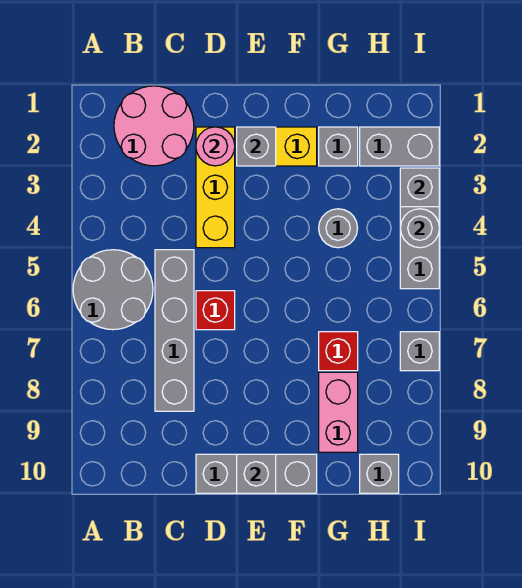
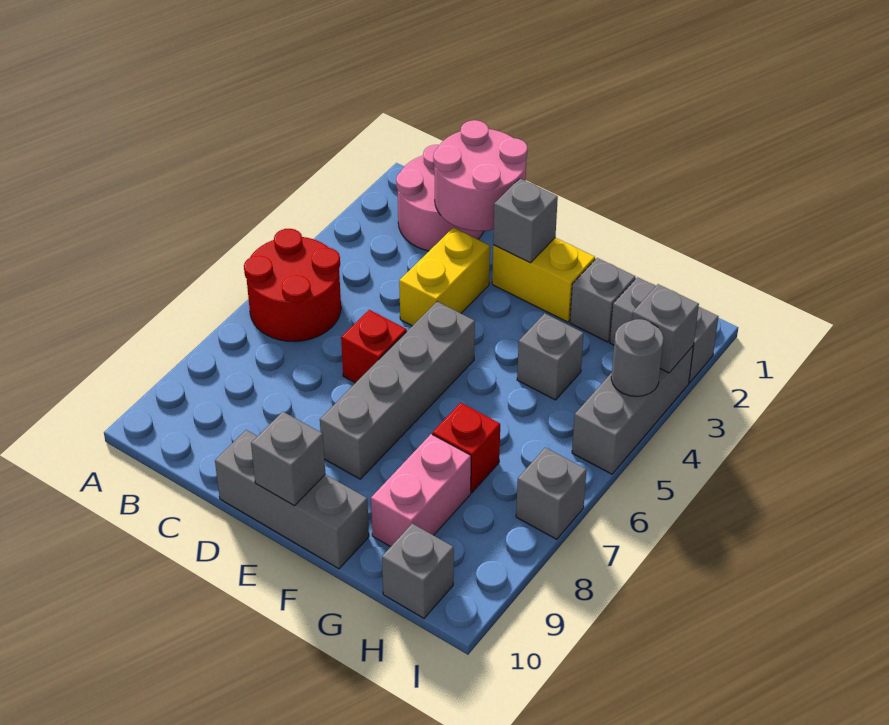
grey round brick A5:B6 level 1 -> red round brick A5:B6 level 1
grey brick C5:C8 level 1 -> grey brick E5:E8 level 1
yellow brick D2:D4 level 1 -> yellow brick D3:D4 level 1
pink round brick D2 level 2 -> pink round brick C1:D2 level 2
grey round brick G4 level 1 -> grey brick G4 level 1

